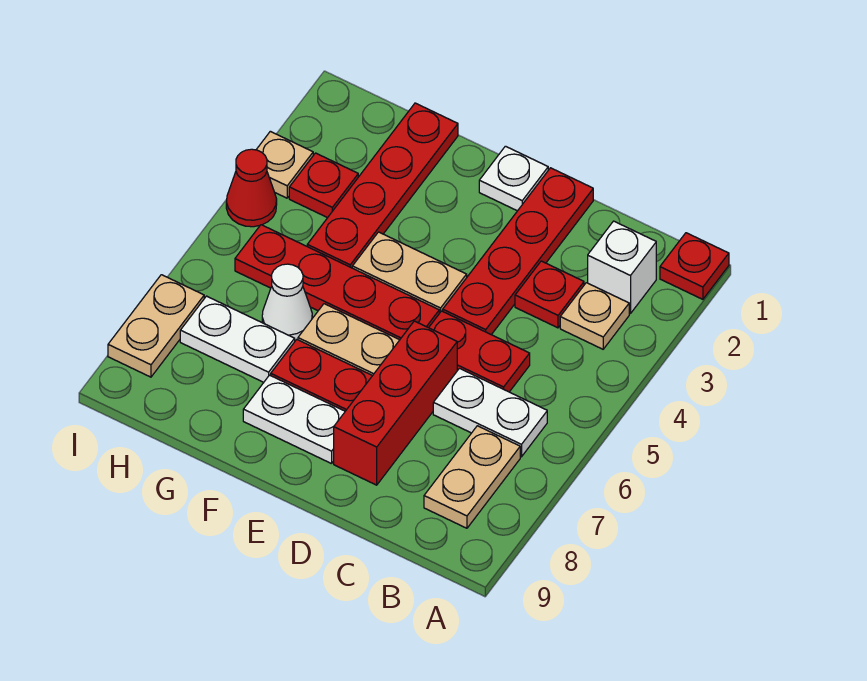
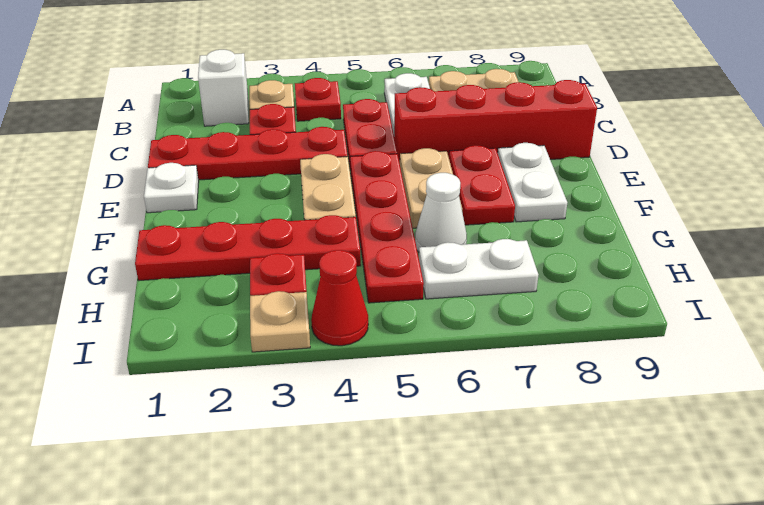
red plate A1 level 1 -> red plate B4 level 1
red brick D6:D8 level 1 -> red brick D6:D9 level 1
white plate G7:H7 level 1 -> white plate H6:H7 level 1
tan plate I7:I8 level 1 -> none

